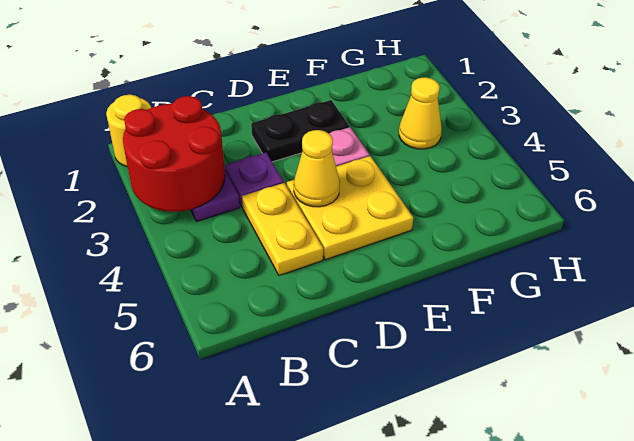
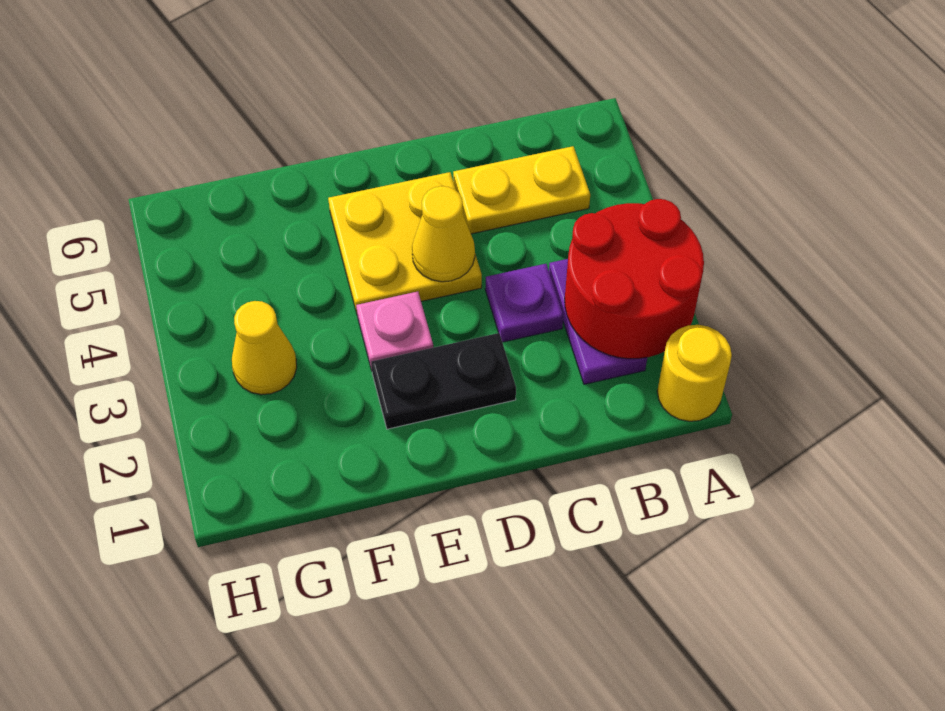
yellow plate C4:C5 level 1 -> yellow plate B5:C5 level 1

